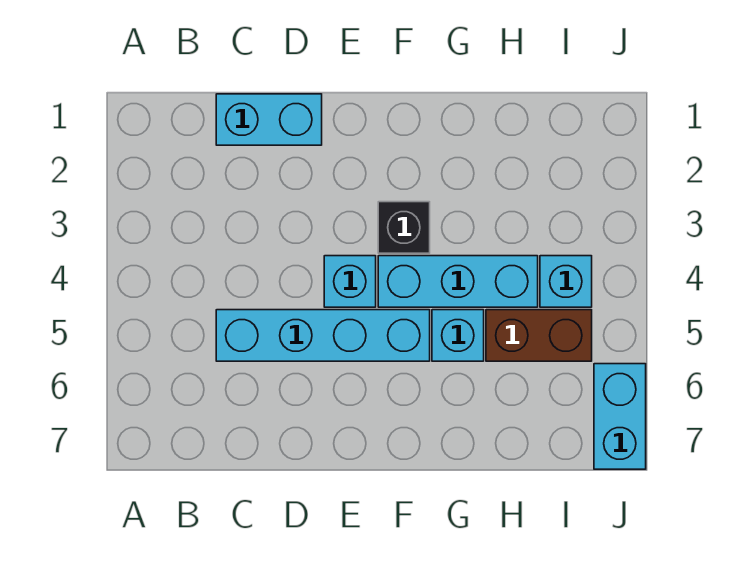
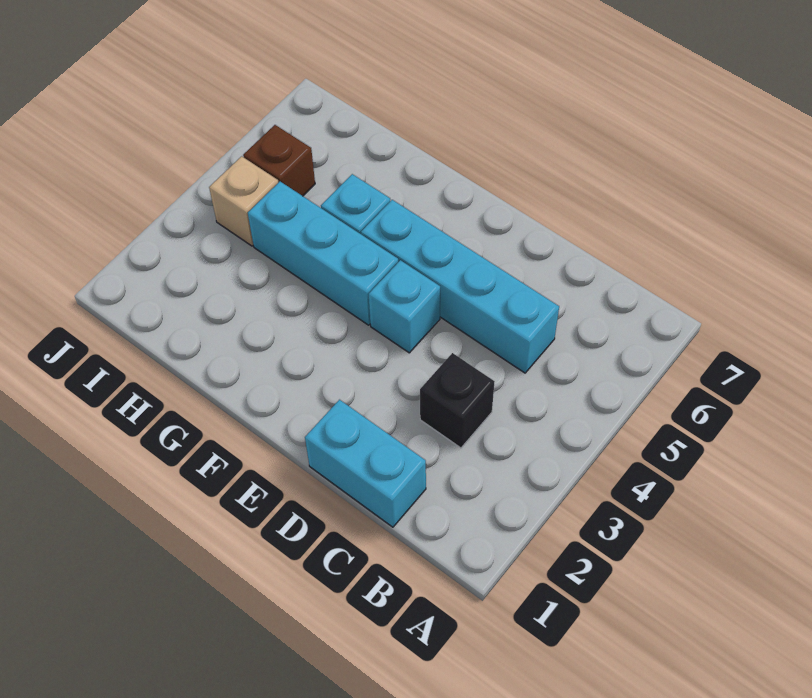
black brick F3 level 1 -> black brick C3 level 1
brown brick H5:I5 level 1 -> brown brick I5 level 1
cyan brick I4 level 1 -> tan brick I4 level 1
cyan brick J6:J7 level 1 -> none

